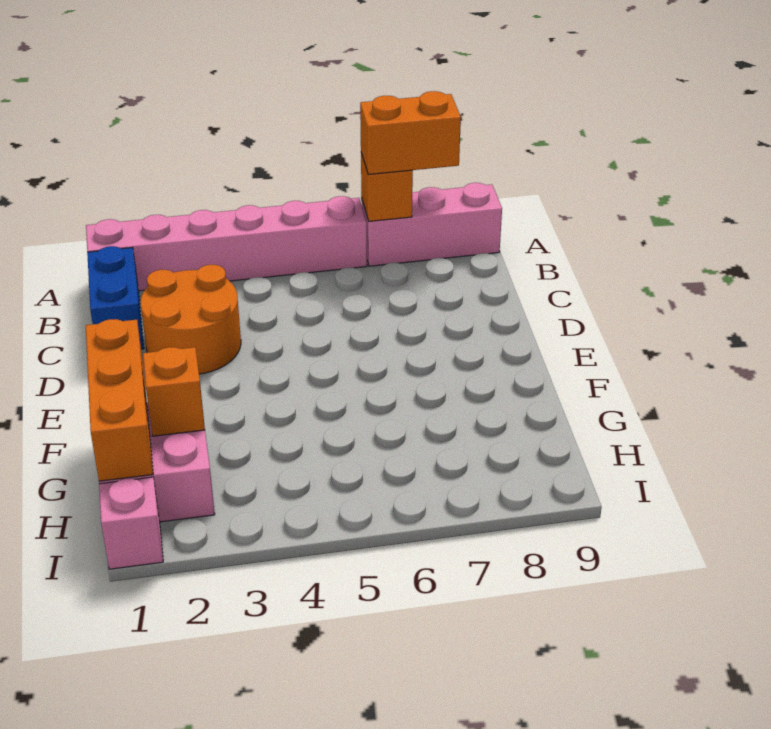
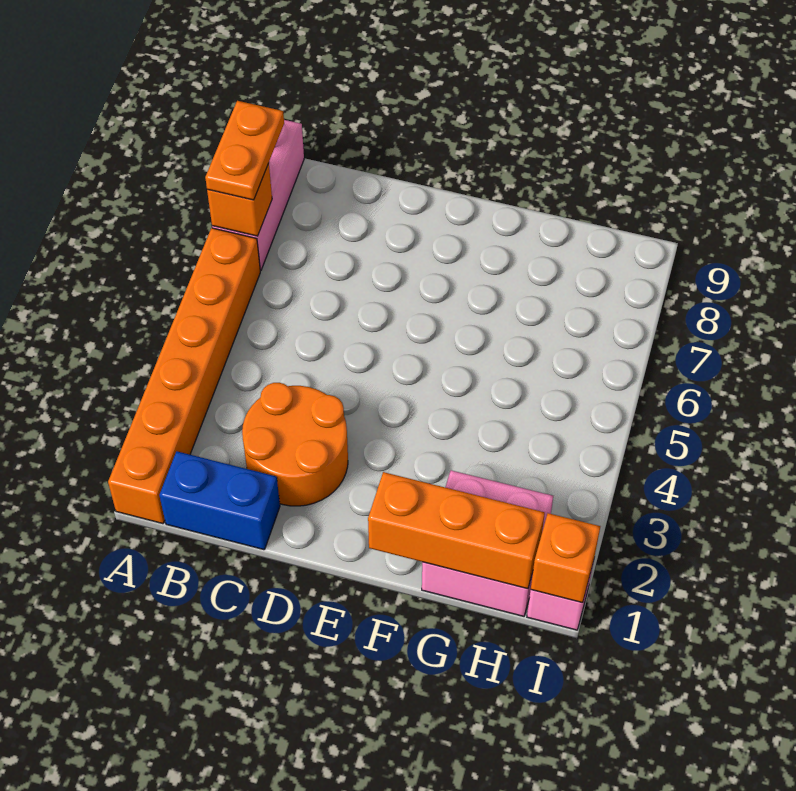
pink brick A1:A6 level 1 -> orange brick A1:A6 level 1
orange brick A7:A8 level 3 -> orange plate A7:A8 level 3
orange brick G2 level 2 -> orange brick I1 level 2

